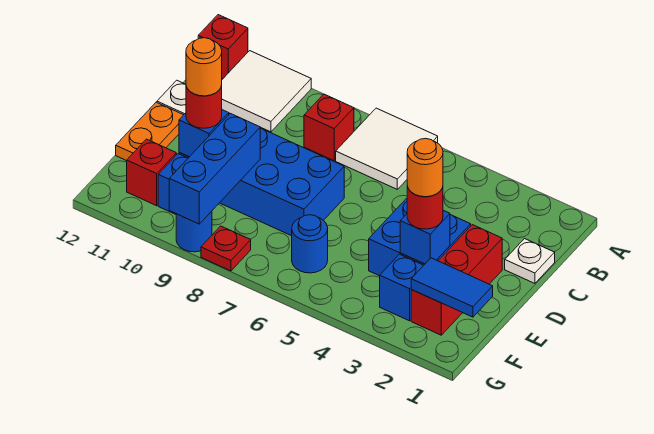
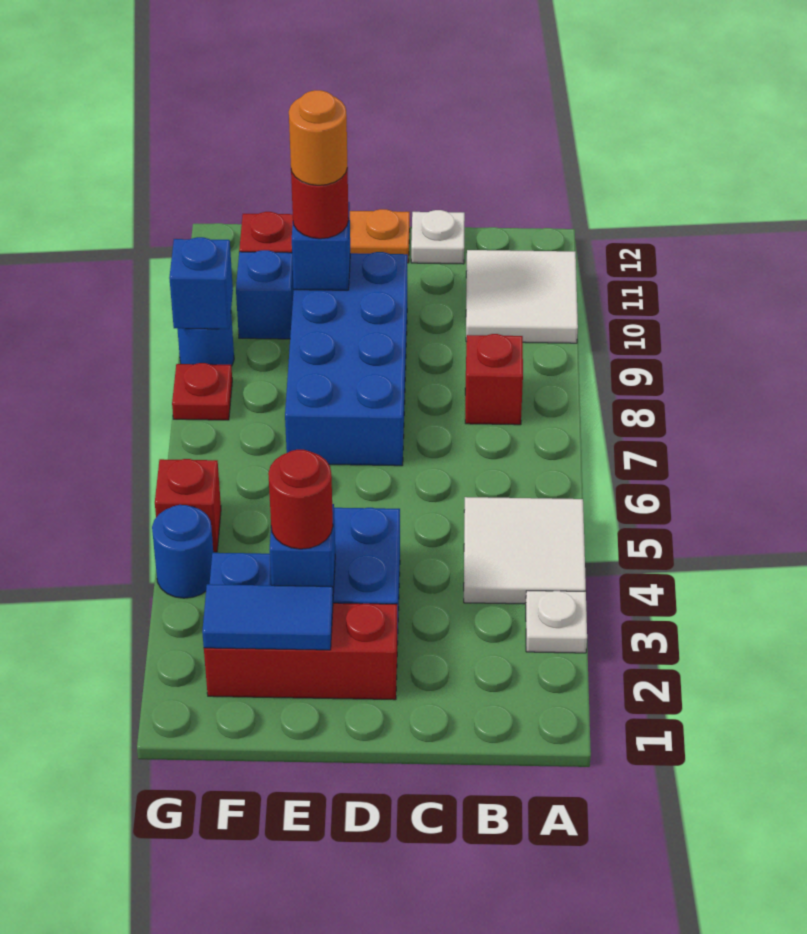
white tile A6:B7 level 1 -> white tile A4:B5 level 1
red brick A12 level 1 -> red brick G5 level 1
white plate C1 level 1 -> white plate A3 level 1
orange round brick E3 level 4 -> none
blue brick E9:G9 level 2 -> blue brick G9 level 2
blue tile F1:F2 level 2 -> blue tile E2:F2 level 2
blue round brick F6 level 1 -> blue round brick G4 level 1

